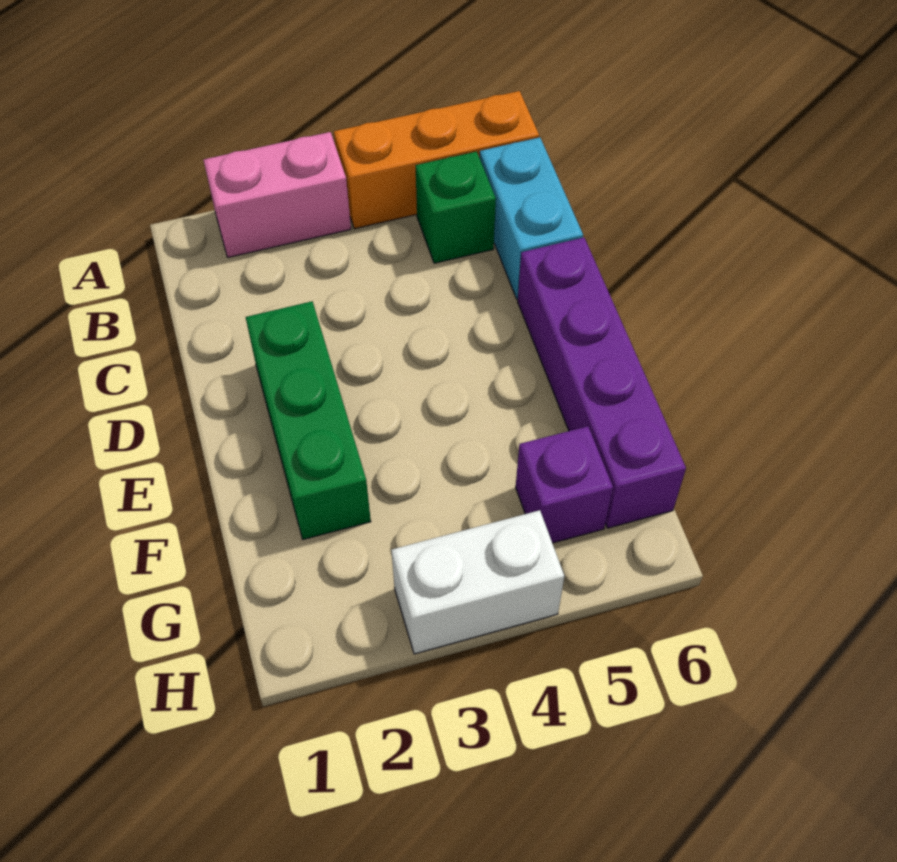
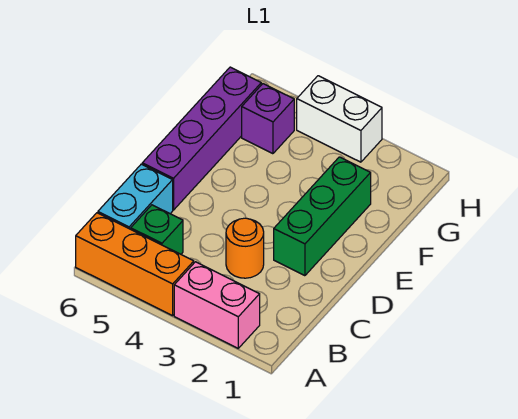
none -> orange round brick C3 level 1

